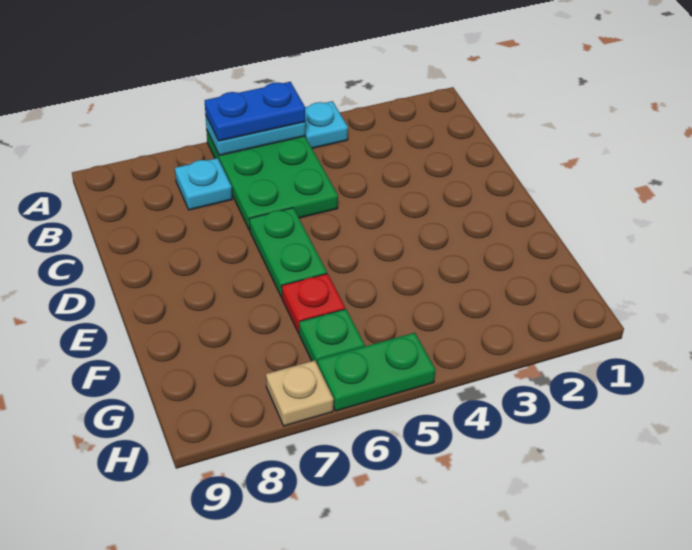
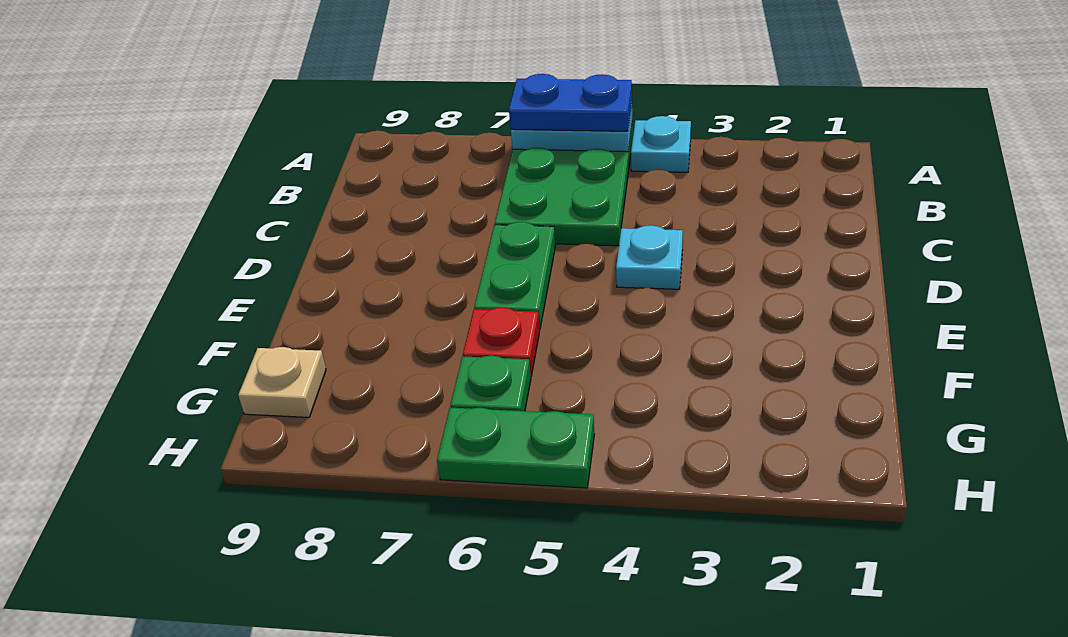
cyan plate B7 level 1 -> cyan plate D4 level 1
tan plate H7 level 1 -> tan plate G9 level 1

